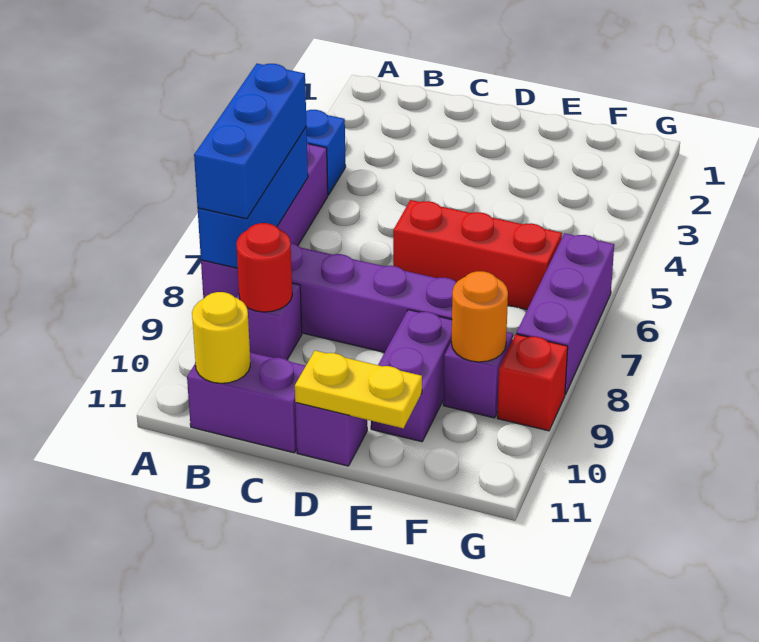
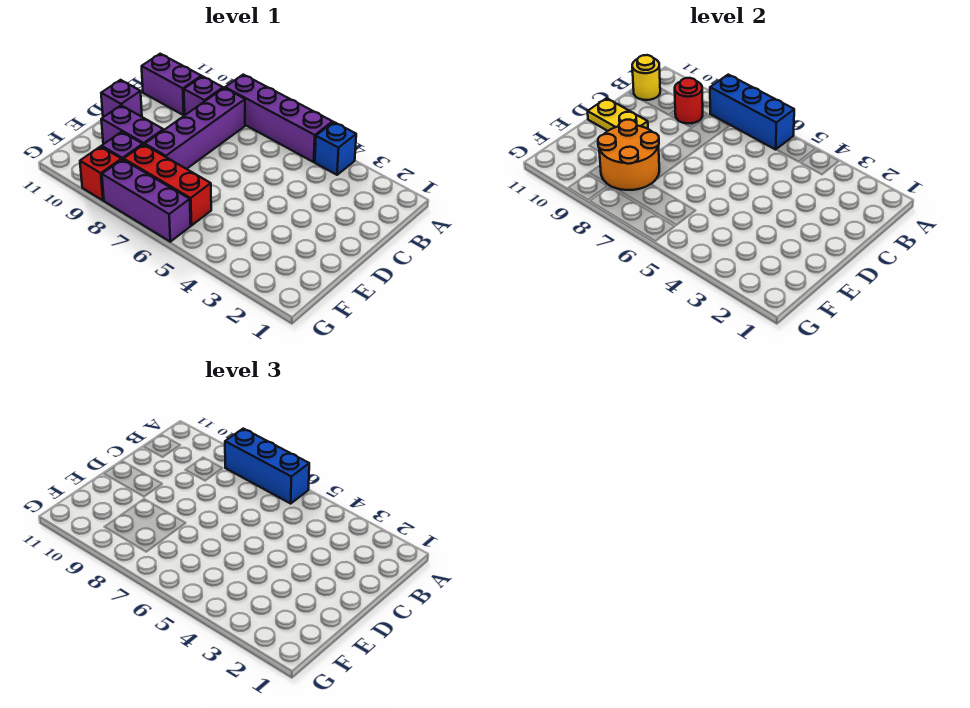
purple brick B11:C11 level 1 -> purple brick B10:B11 level 1
red brick D6:F6 level 1 -> red brick F6:F8 level 1
yellow plate D11:E11 level 2 -> yellow plate D10:D11 level 2
orange round brick F9 level 2 -> orange round brick E8:F9 level 2

